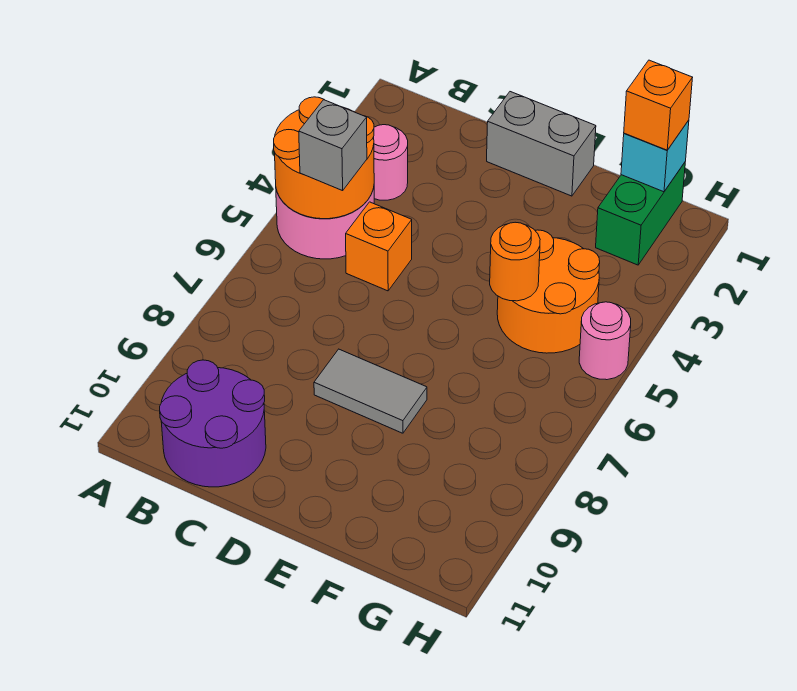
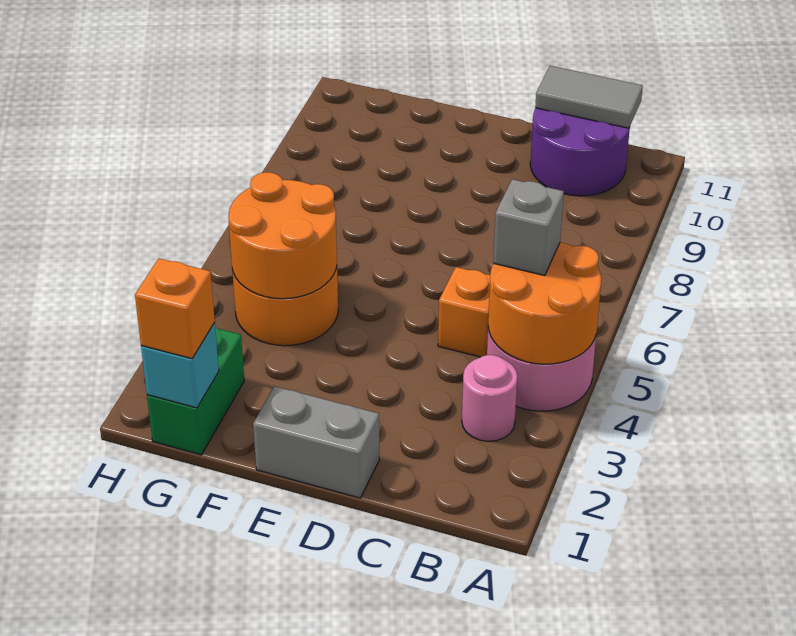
grey tile D8:E8 level 1 -> grey tile B11:C11 level 2
orange round brick F5 level 2 -> orange round brick F4:G5 level 2
pink round brick H5 level 1 -> none

